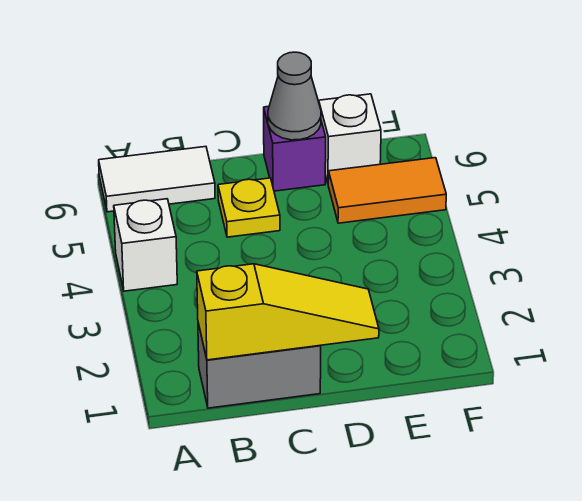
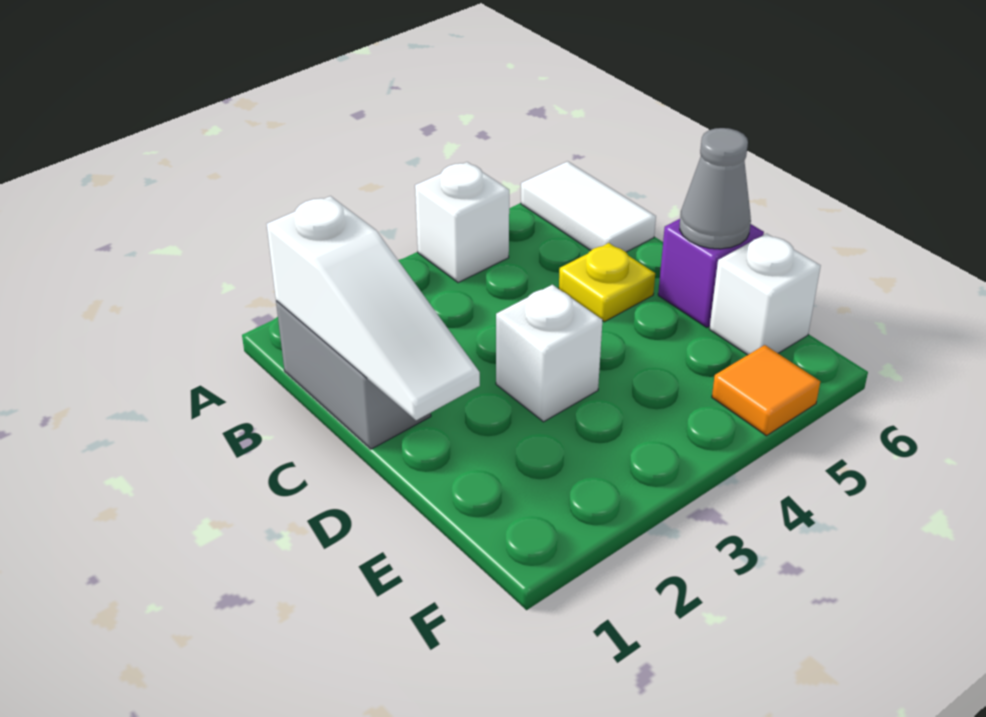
yellow slope B1:D1 level 2 top B -> white slope B1:D1 level 2 top B
none -> white brick D3 level 1
orange tile E5:F5 level 1 -> orange tile F5 level 1

